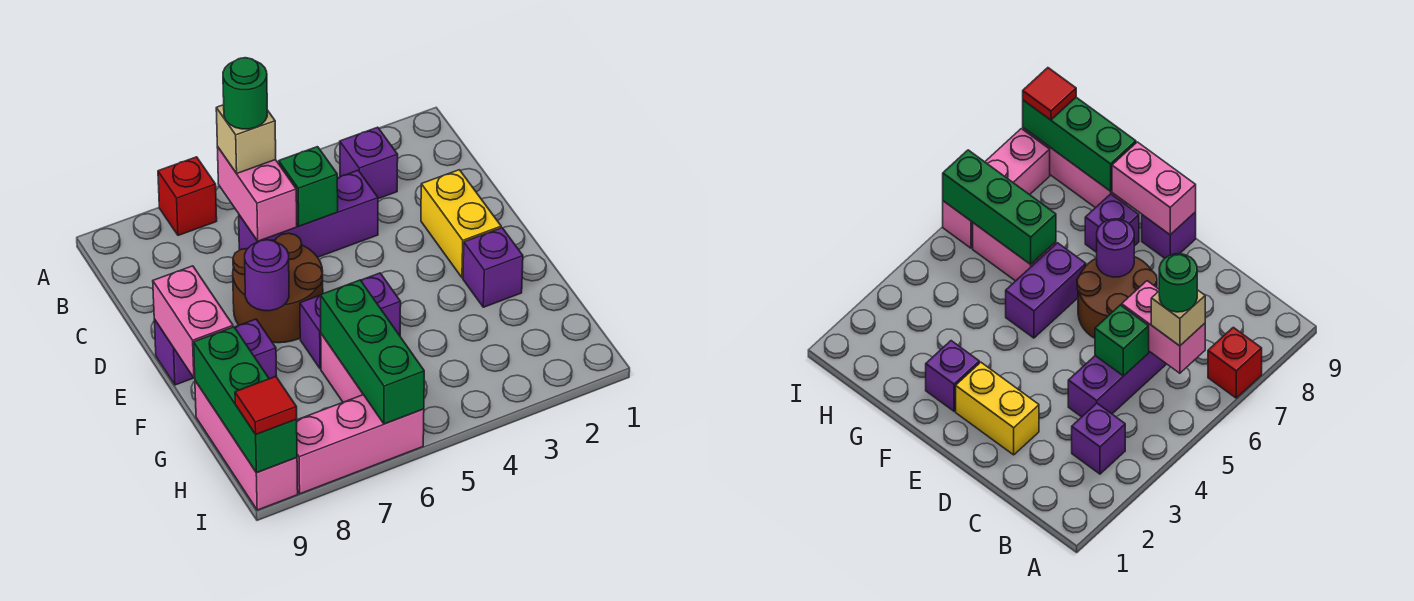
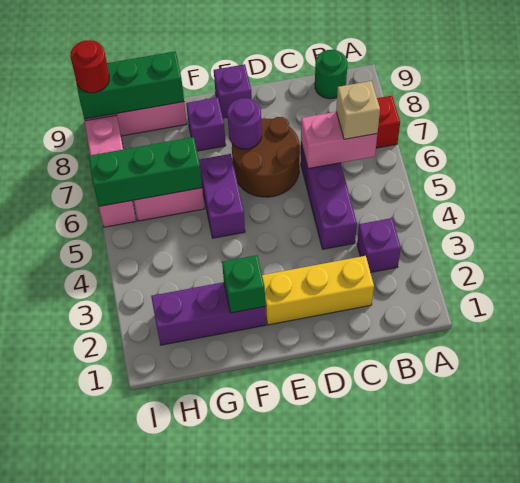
green round brick B6 level 4 -> green round brick B9 level 1
green brick C5 level 2 -> green brick F2 level 2
yellow brick D2:E2 level 1 -> yellow brick C2:E2 level 1
pink brick E9:F9 level 2 -> none
purple brick F2 level 1 -> purple brick F2:H2 level 1
red tile I9 level 3 -> red round brick I9 level 3

